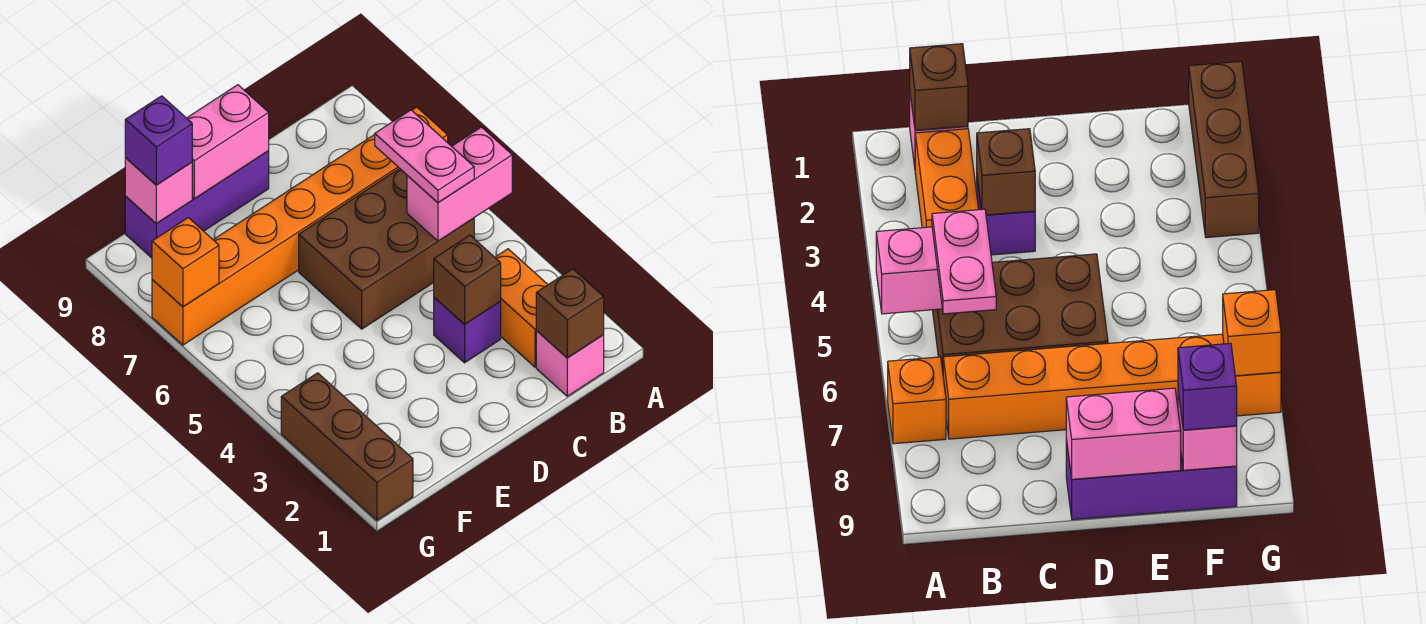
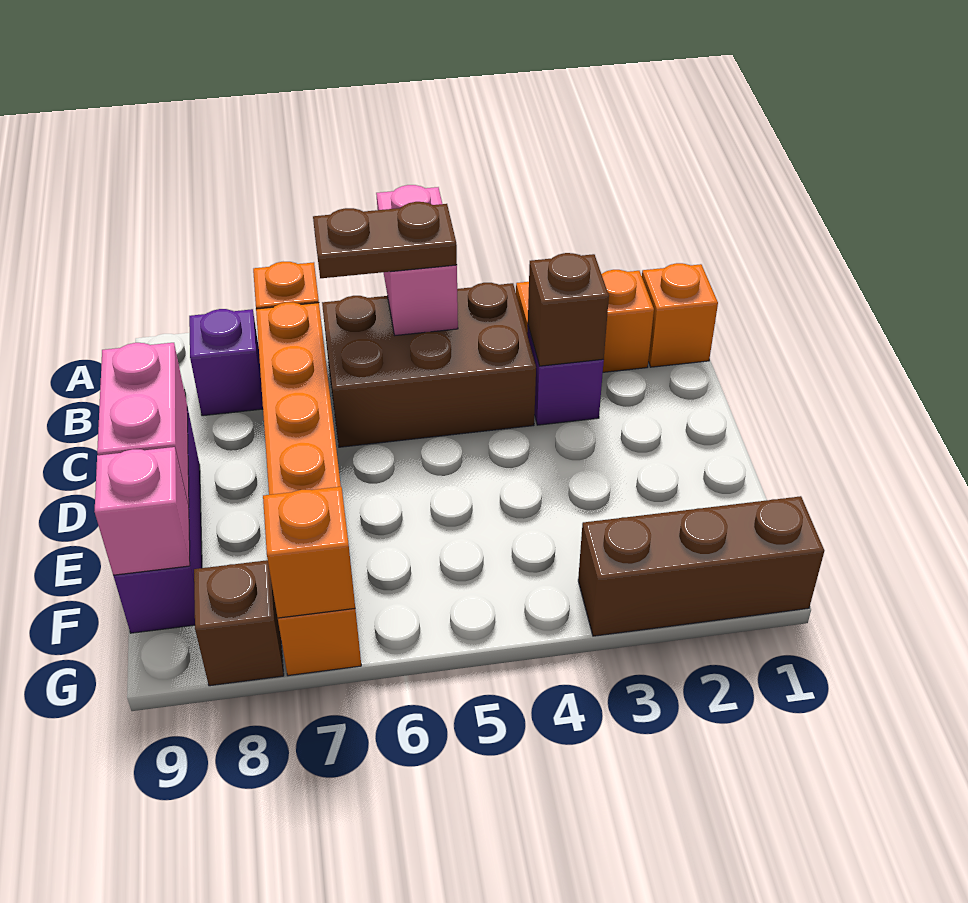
pink brick B1 level 1 -> orange brick B1 level 1
brown brick B1 level 2 -> brown brick G8 level 1
brown brick B5:D6 level 1 -> brown brick B4:C6 level 1
pink plate B5:B6 level 3 -> brown plate B5:B6 level 3
purple brick F9 level 3 -> purple brick B8 level 1

